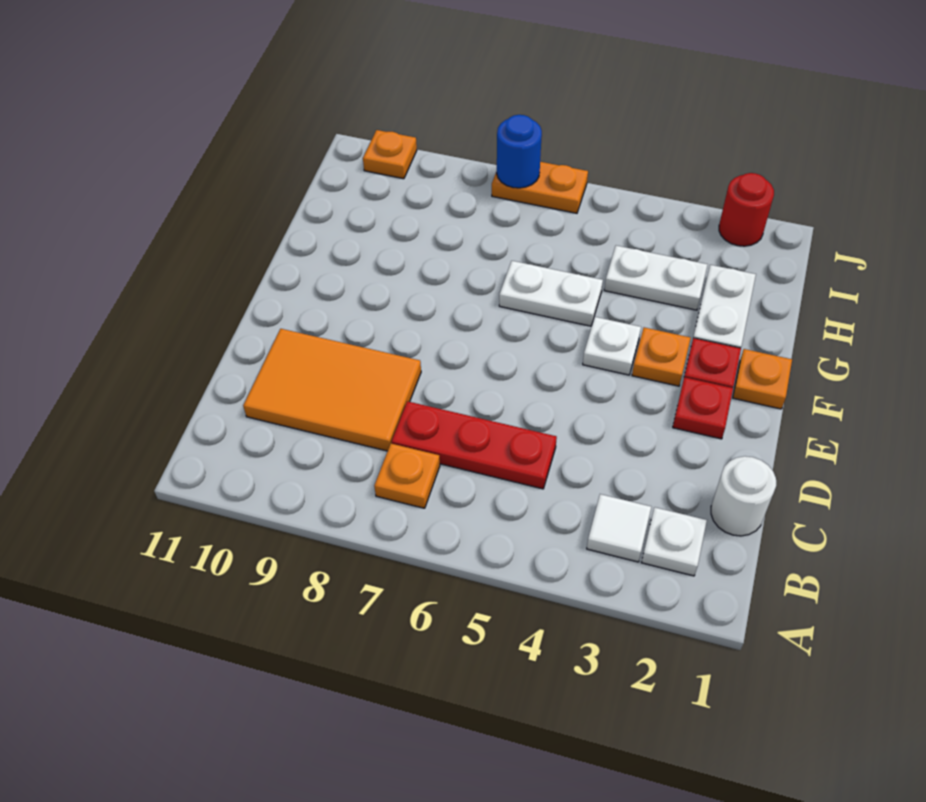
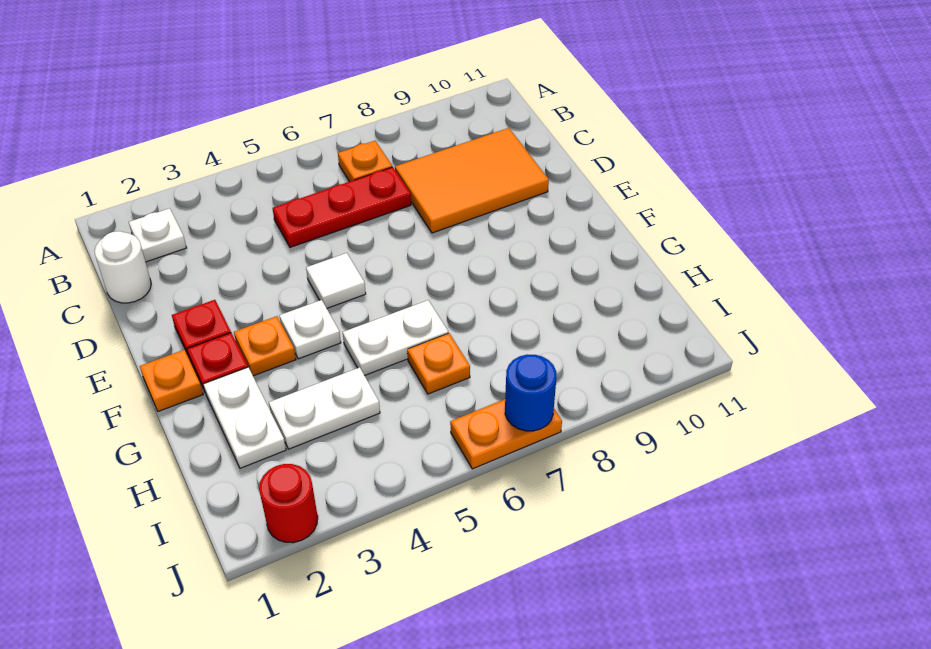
white tile B3 level 1 -> white tile E5 level 1
orange plate J10 level 1 -> orange plate H6 level 1

